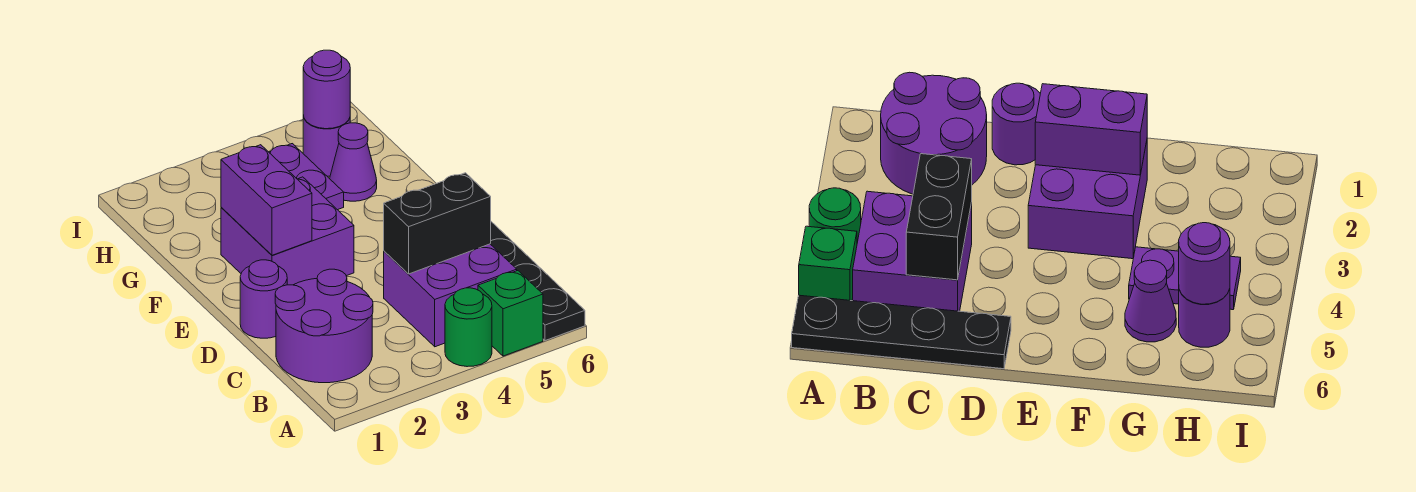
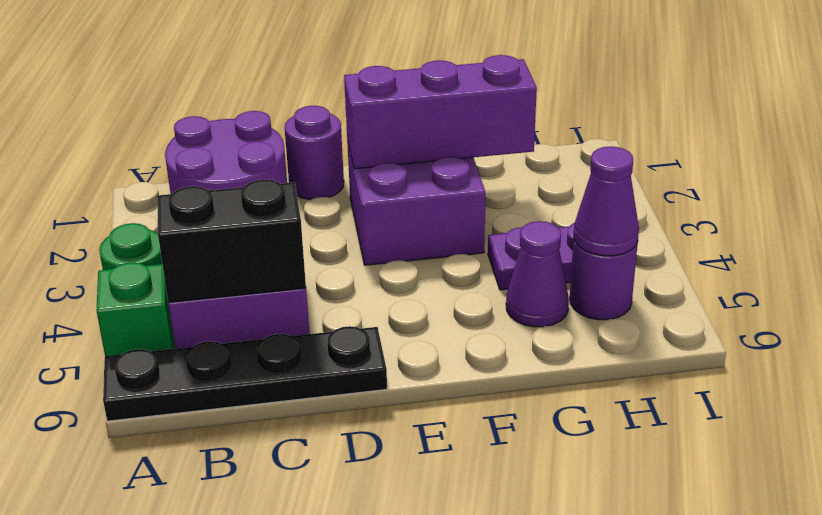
black brick C4:C5 level 2 -> black brick B5:C5 level 2
purple brick E2:F2 level 2 -> purple brick E2:G2 level 2
purple round brick H5 level 2 -> purple cone H5 level 2

